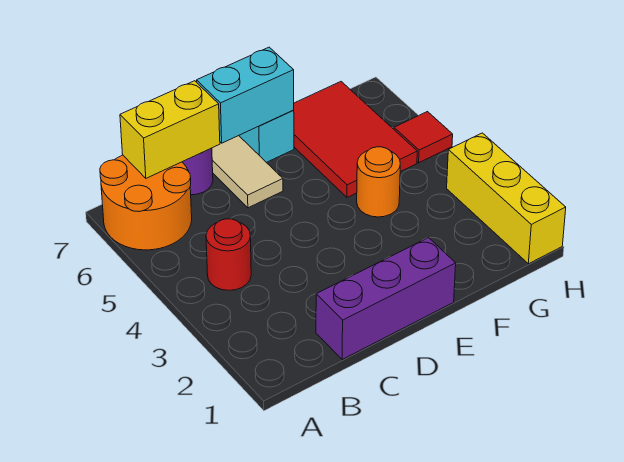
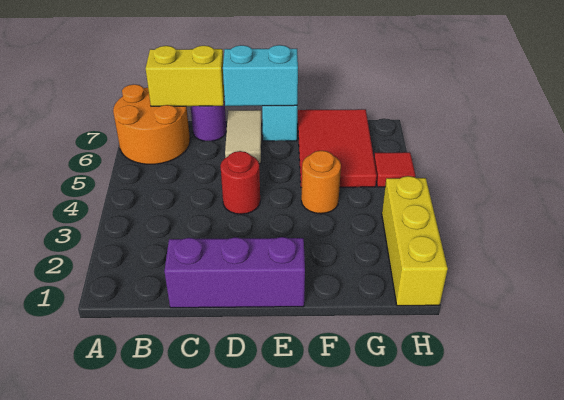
red round brick B4 level 1 -> red round brick D4 level 1

